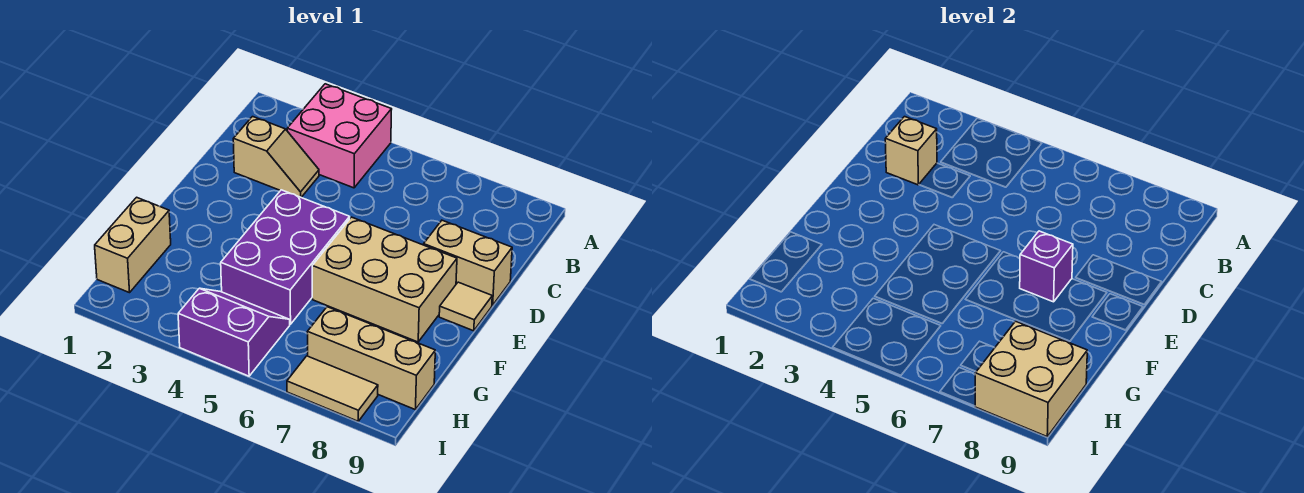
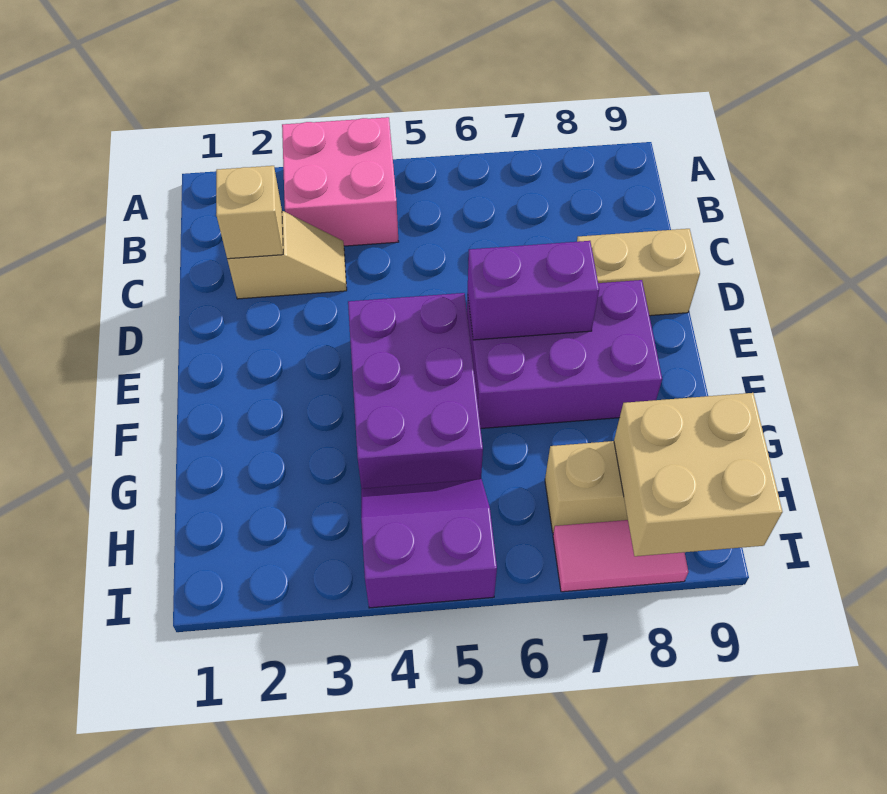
tan brick E6:F8 level 1 -> purple brick E6:F8 level 1
purple brick E7 level 2 -> purple brick E6:E7 level 2
tan tile E9 level 1 -> none
tan brick G1:H1 level 1 -> none
tan tile I7:I8 level 1 -> pink tile I7:I8 level 1

